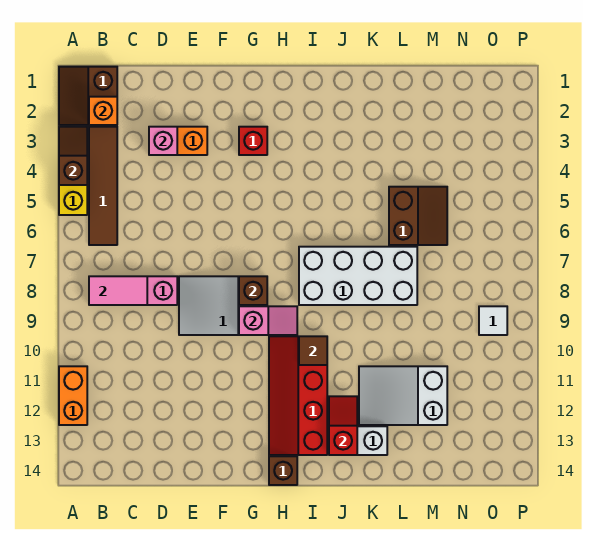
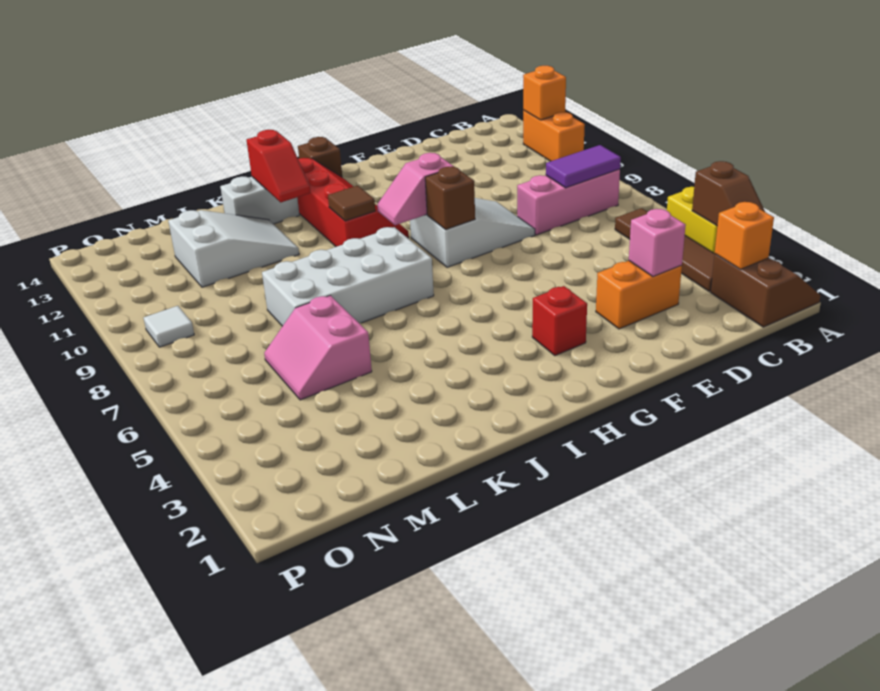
none -> orange brick A12 level 2
pink tile B8:C8 level 2 -> purple tile B8:C8 level 2
brown slope L5:M6 level 1 top L -> pink slope L5:M6 level 1 top L

